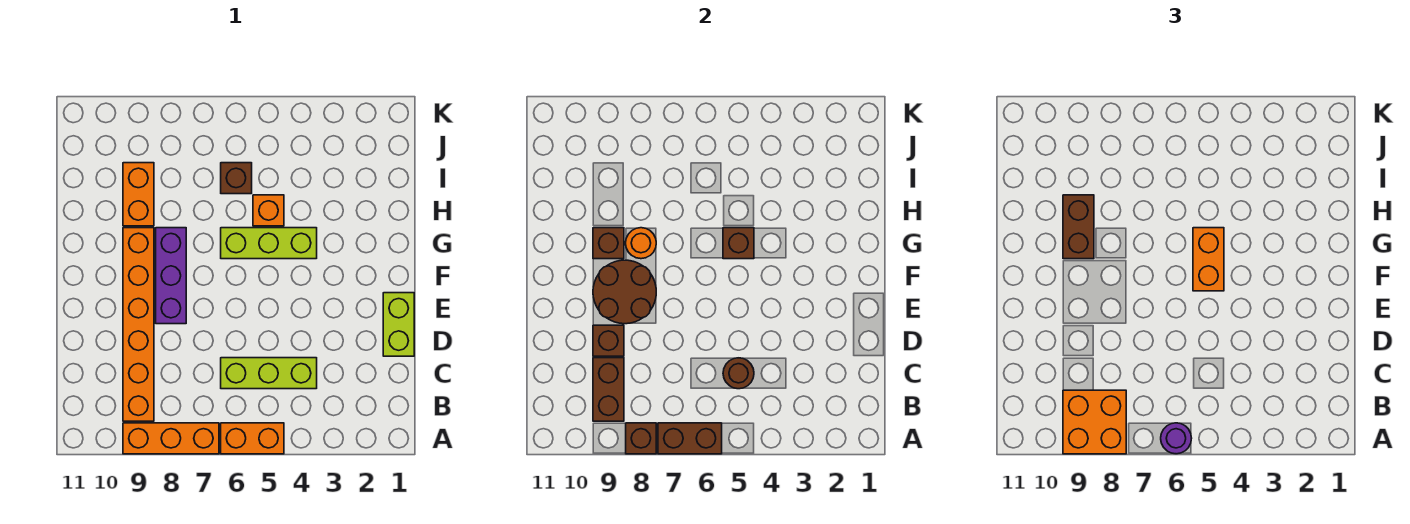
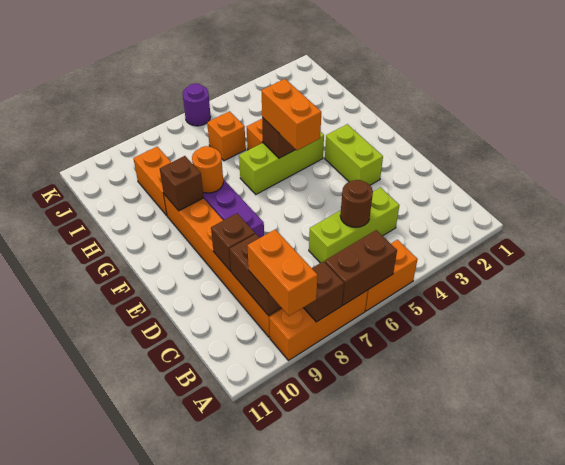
purple round brick A6 level 3 -> purple round brick K6 level 1
orange brick A8:B9 level 3 -> orange brick A9:B9 level 3
lime brick D1:E1 level 1 -> lime brick E3:F3 level 1
brown round brick E8:F9 level 2 -> none
brown brick G9:H9 level 3 -> none
brown brick I6 level 1 -> orange brick I6 level 1

